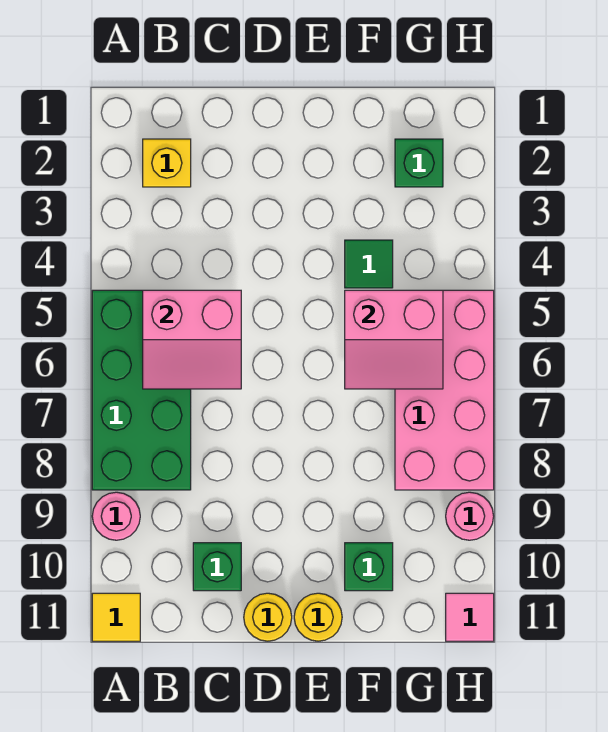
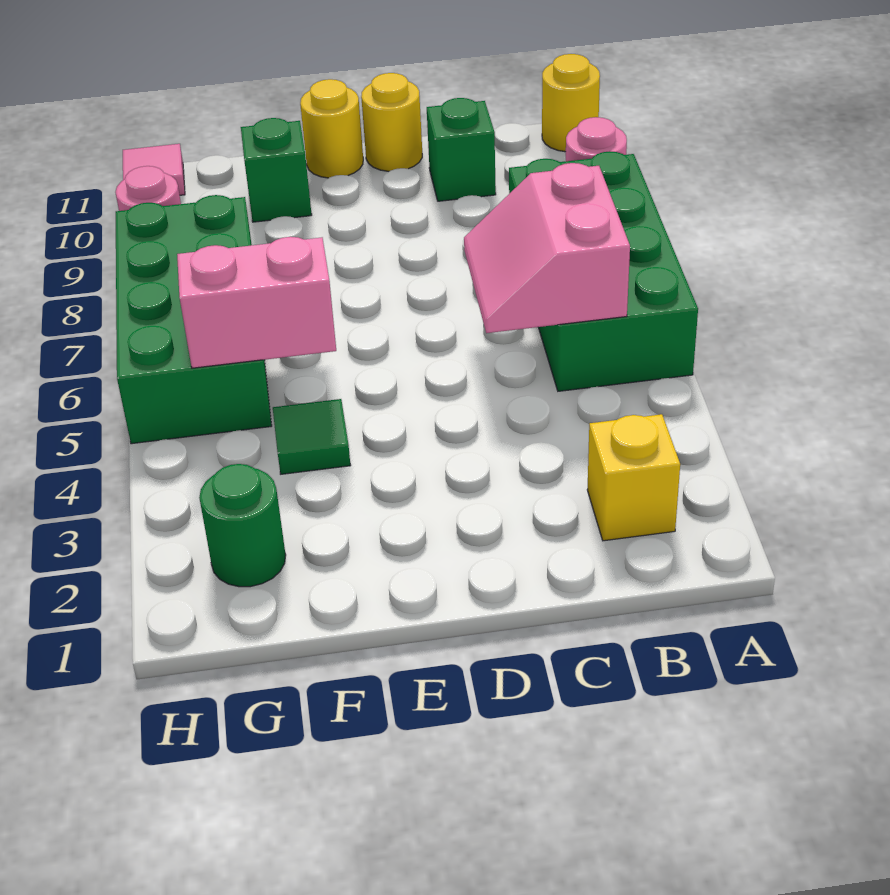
yellow tile A11 level 1 -> yellow round brick A11 level 1
pink slope B5:C6 level 2 top 5 -> pink slope B5:C6 level 2 top B
green brick G2 level 1 -> green round brick G2 level 1
pink brick G5:H8 level 1 -> green brick G5:H8 level 1

